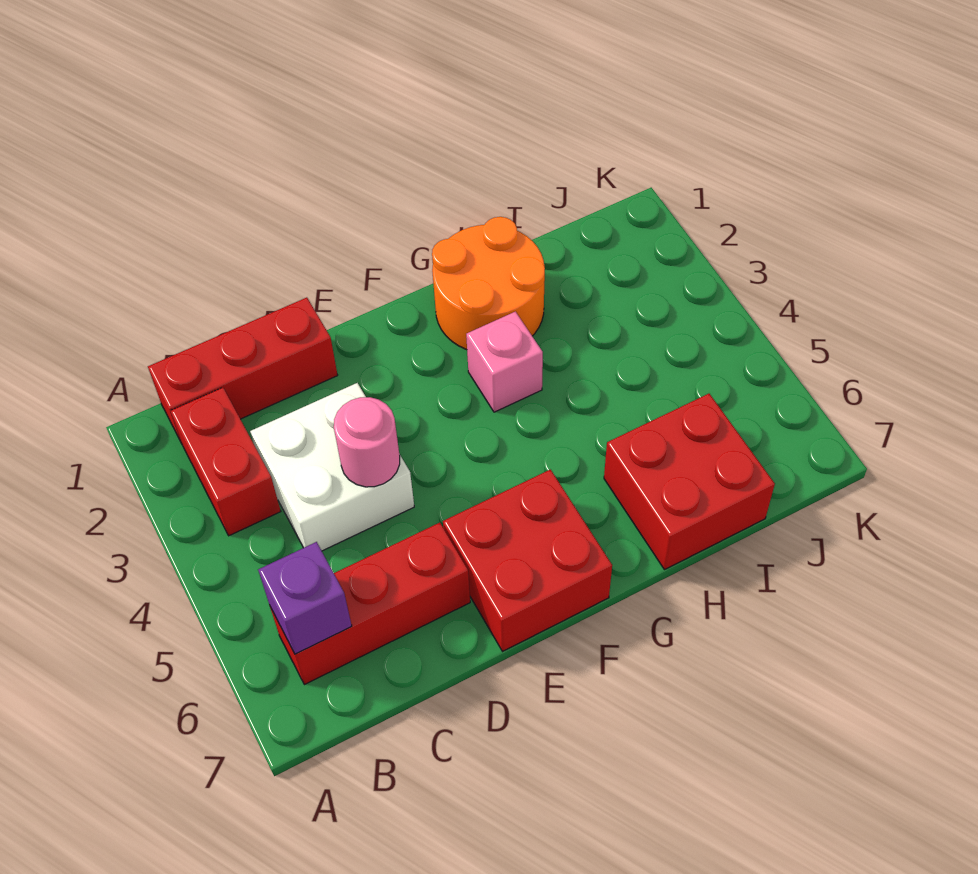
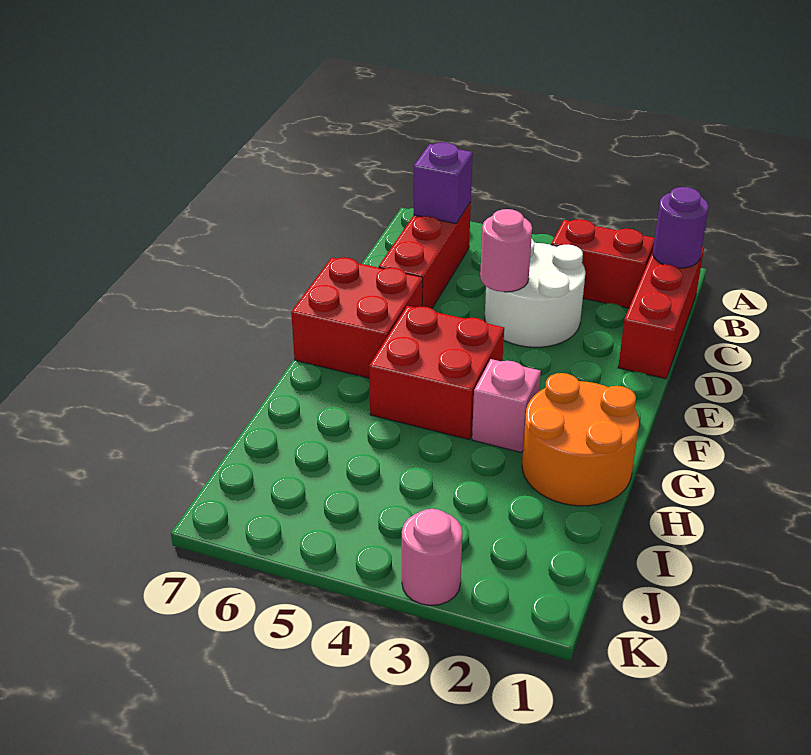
none -> purple round brick B1 level 2
white brick C3:D4 level 1 -> white round brick C3:D4 level 1
red brick H6:I7 level 1 -> red brick F4:G5 level 1
none -> pink round brick K3 level 1

